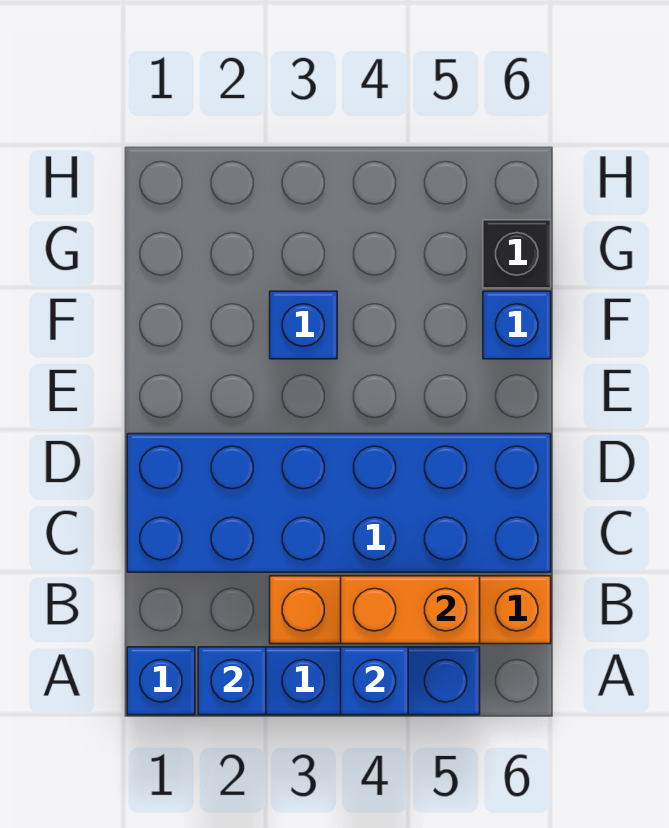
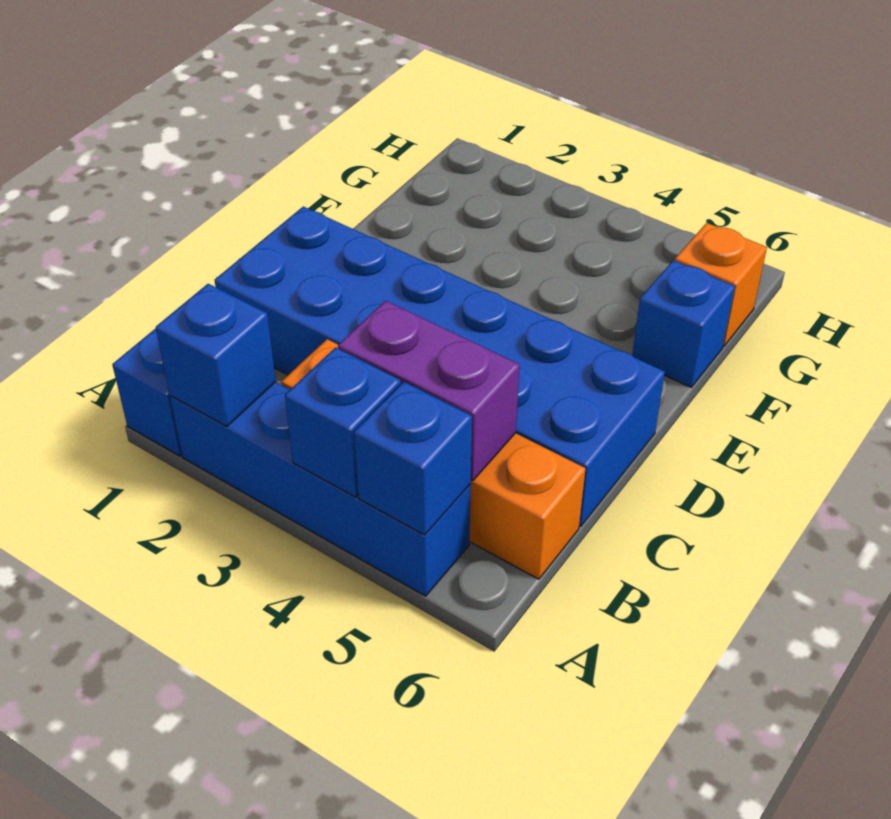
orange brick B4:B5 level 2 -> purple brick B4:B5 level 2
blue brick F3 level 1 -> blue brick A5 level 2
black brick G6 level 1 -> orange brick G6 level 1

